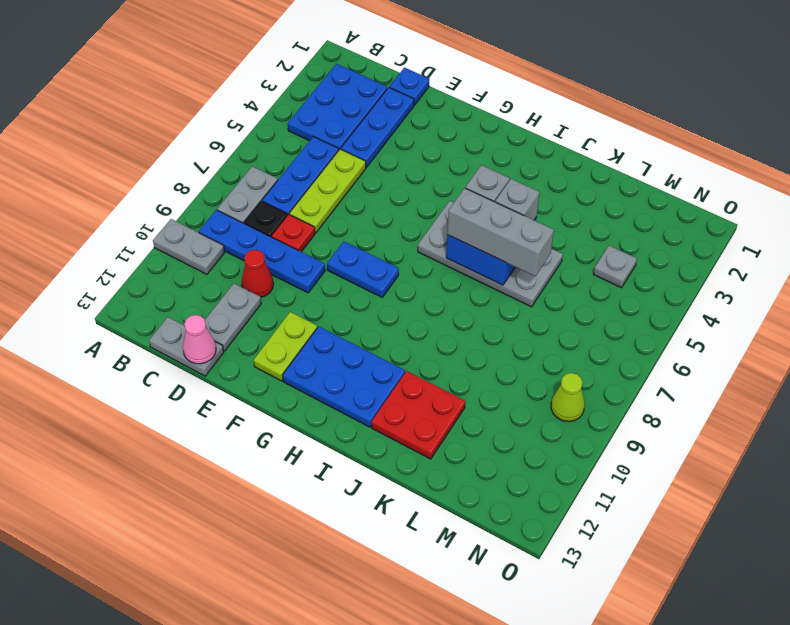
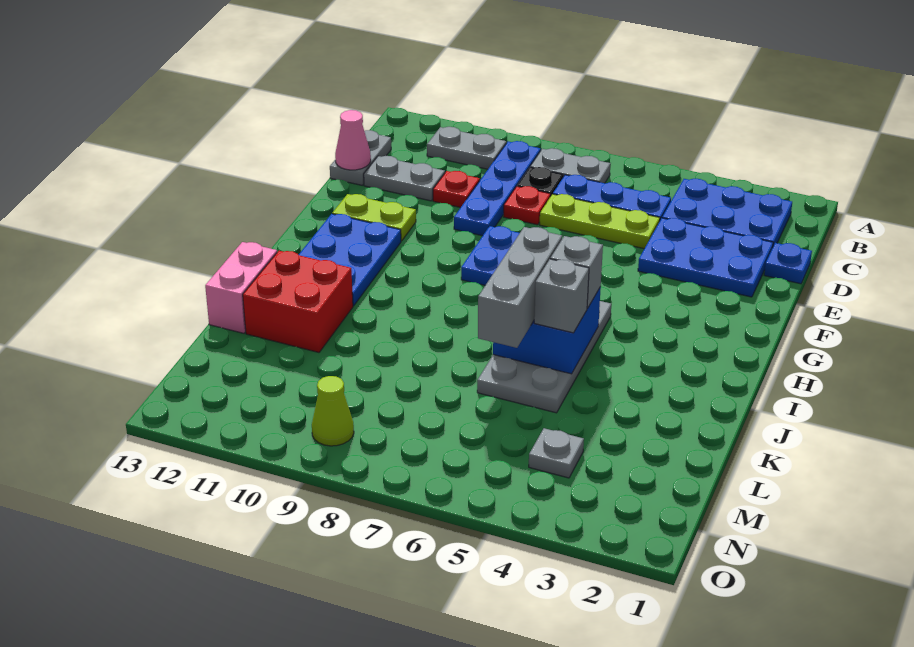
grey plate A10:B10 level 1 -> grey plate B10:B11 level 1
blue plate D2:D4 level 1 -> blue plate D2:E4 level 1
red cone D10 level 1 -> red plate D10 level 1
red plate J11:K12 level 1 -> red brick J11:K12 level 1
none -> pink brick J13:K13 level 1

